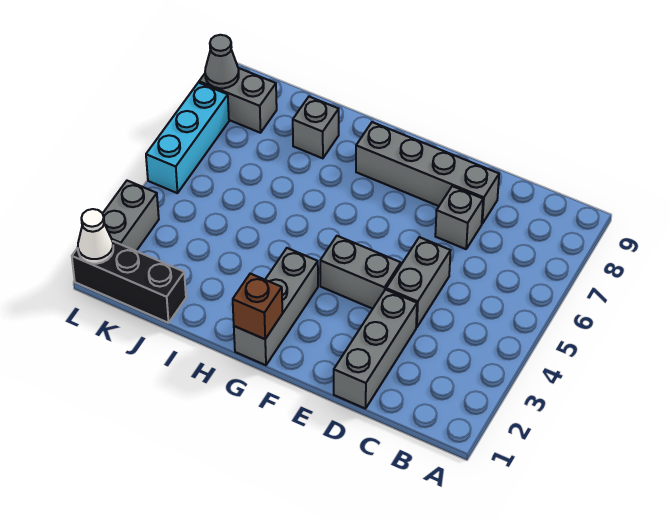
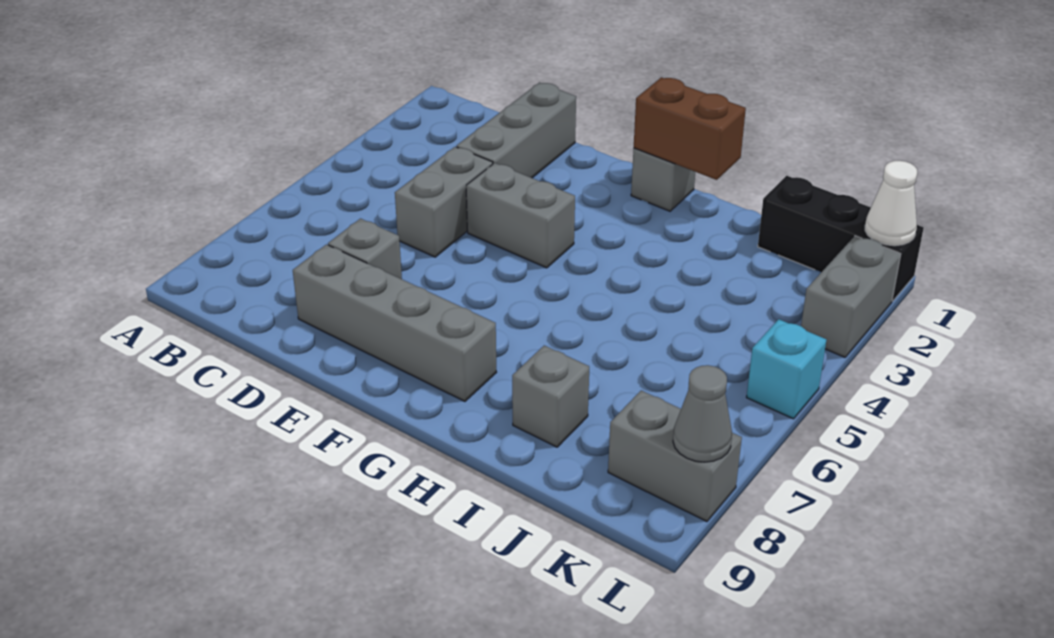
grey brick G1:G3 level 1 -> grey brick G1 level 1
brown brick G1 level 2 -> brown brick G1:H1 level 2
cyan brick L5:L7 level 1 -> cyan brick L5 level 1

